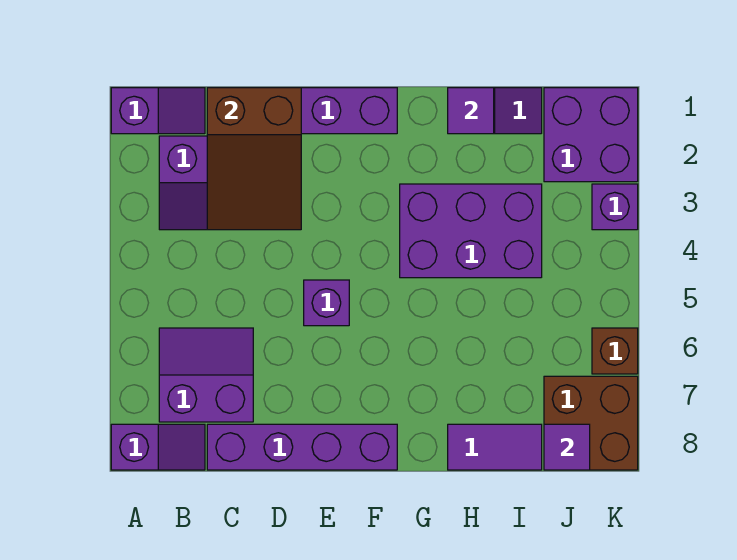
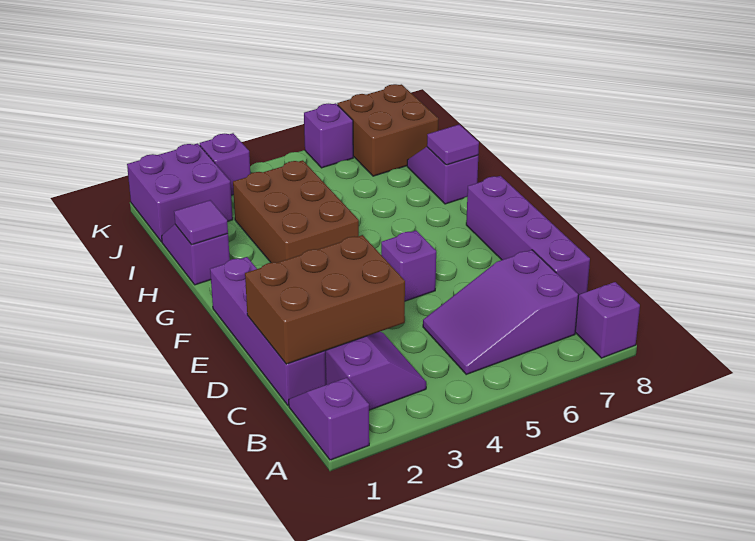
purple slope B6:C7 level 1 top 7 -> purple slope B5:C7 level 1 top 7
brown slope C1:D3 level 2 top 1 -> brown brick C1:D3 level 2
purple brick G3:I4 level 1 -> brown brick G3:I4 level 1
purple tile H8:I8 level 1 -> purple slope H8:I8 level 1 top H
purple tile J8 level 2 -> purple tile H8 level 2
brown brick K6 level 1 -> purple brick K6 level 1

